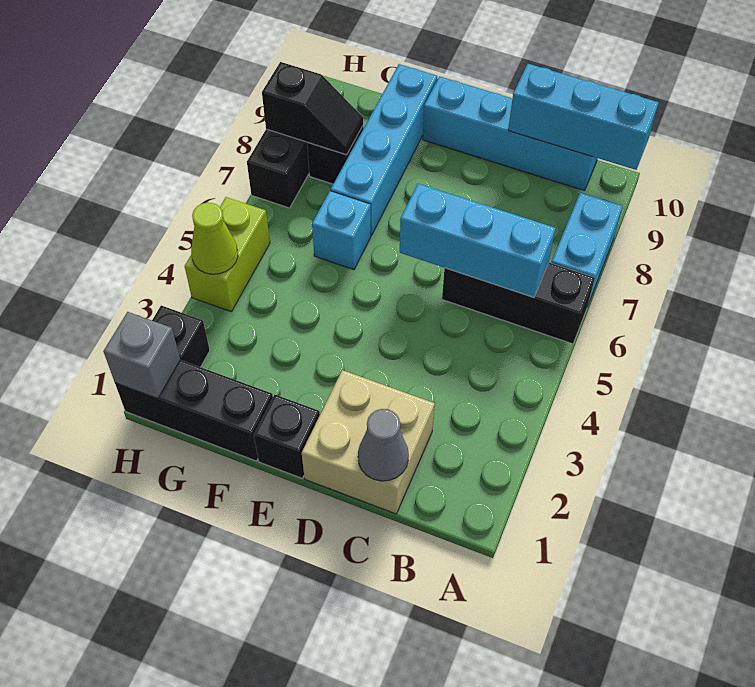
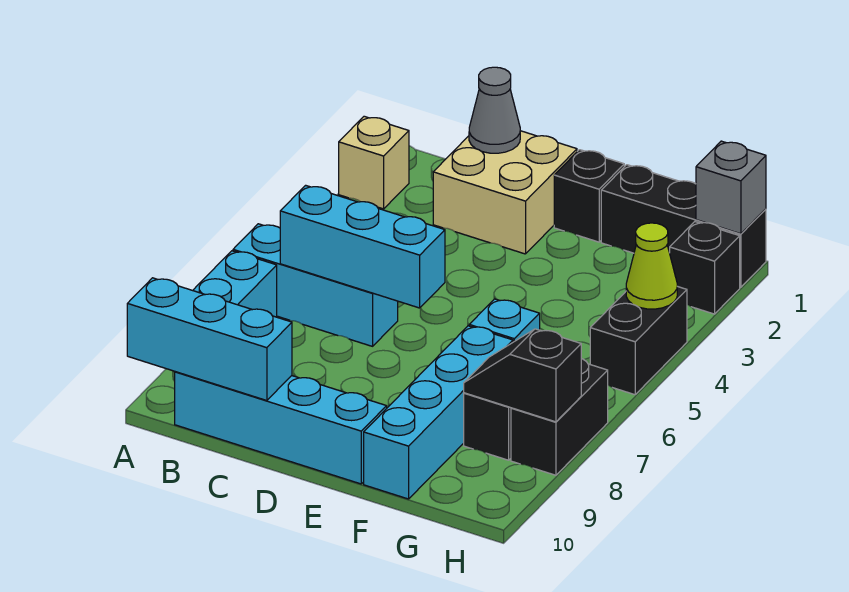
none -> tan brick A2 level 1
black brick A6:C6 level 1 -> cyan brick A6:C6 level 1
lime brick H4:H5 level 1 -> black brick H4:H5 level 1

